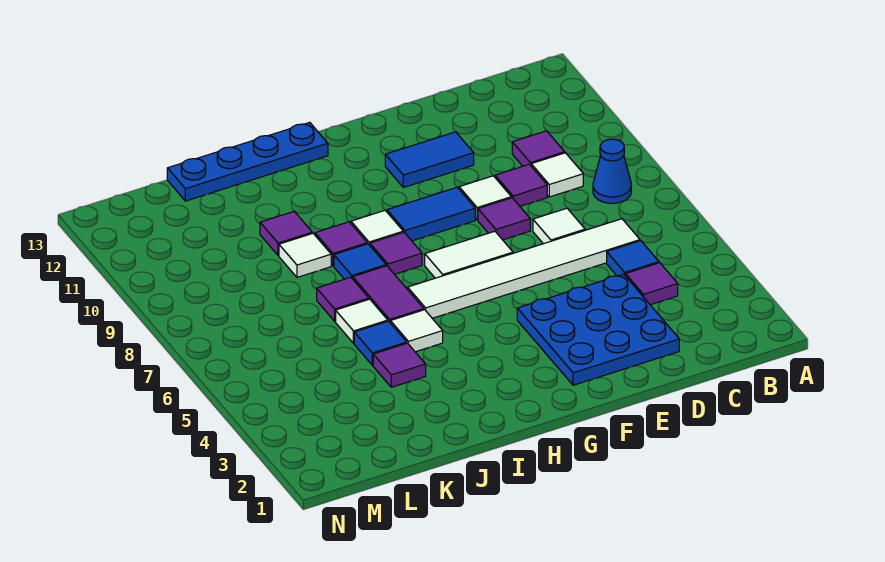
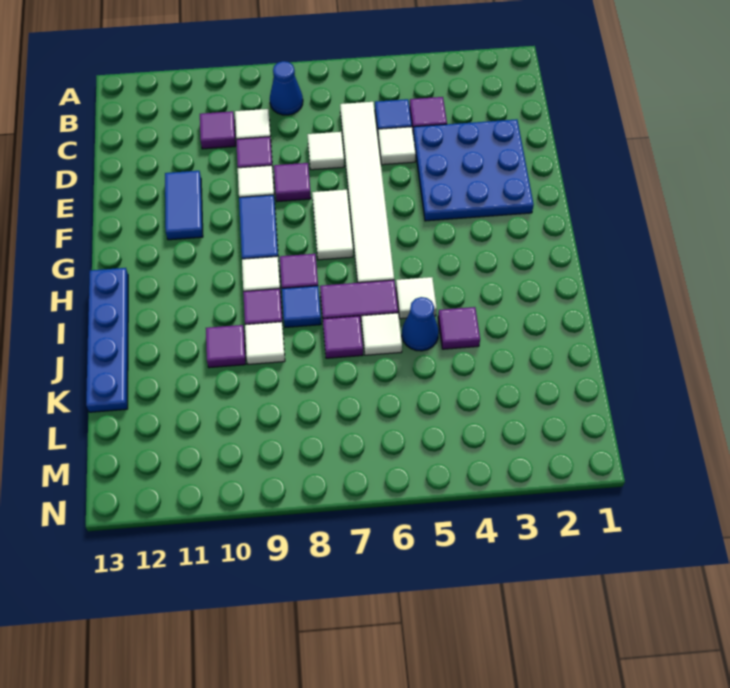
none -> white tile D5 level 1
blue tile J5 level 1 -> blue cone J5 level 1

